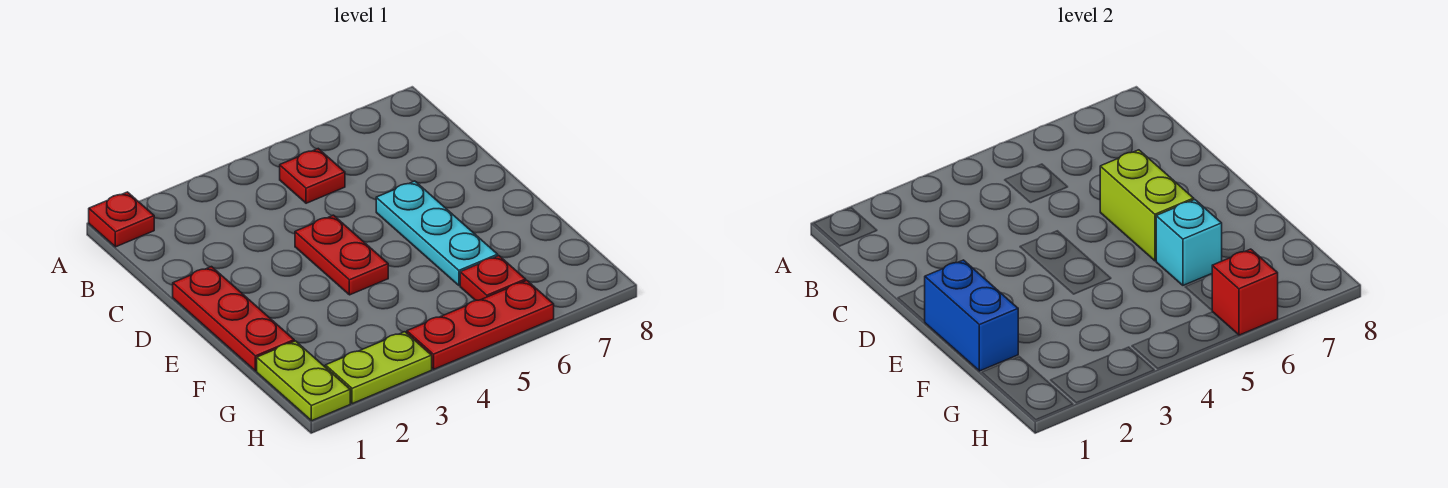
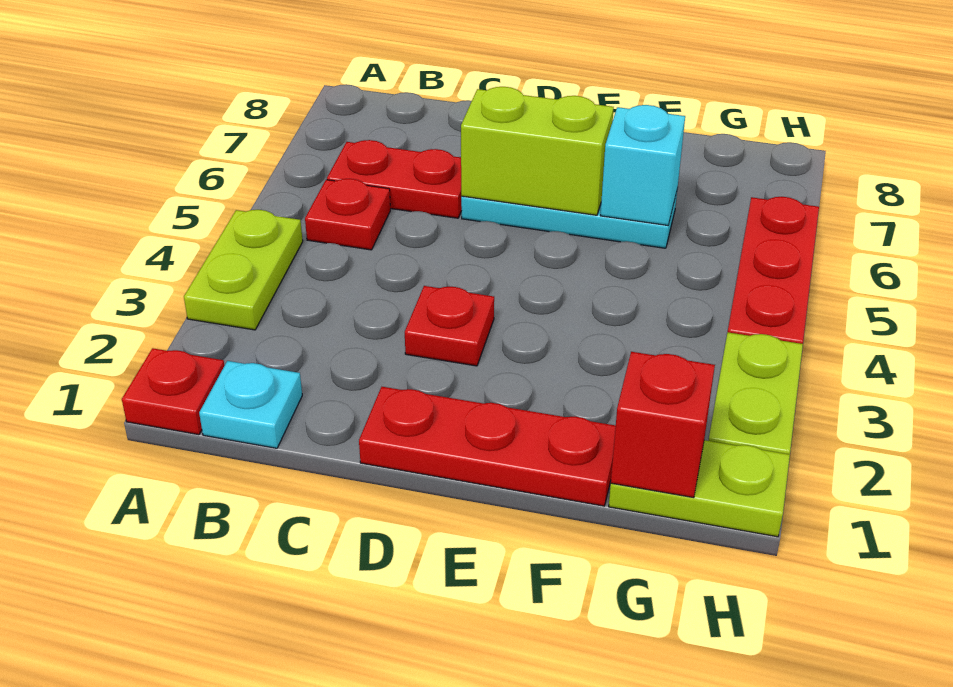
none -> lime plate A3:A4 level 1
none -> cyan plate B1 level 1
red plate D4:E4 level 1 -> red plate B6:C6 level 1
blue brick E1:F1 level 2 -> none
red plate G6 level 1 -> red plate D3 level 1
red brick H6 level 2 -> red brick G1 level 2

